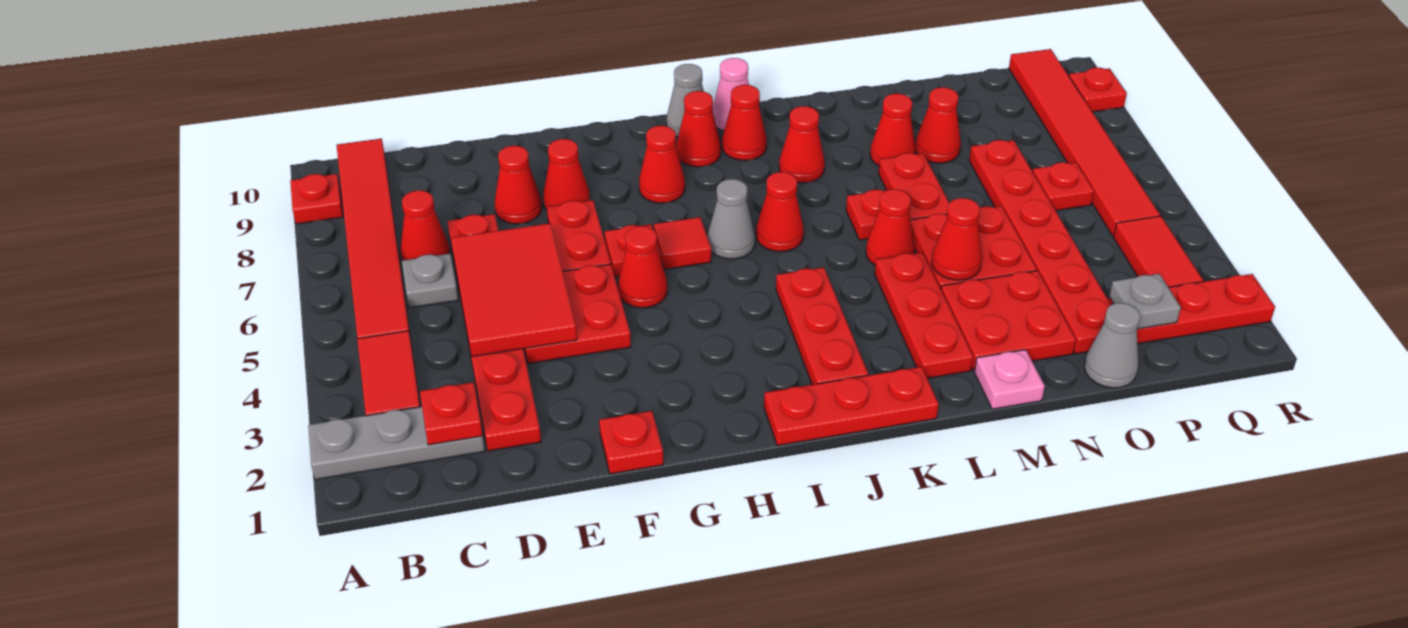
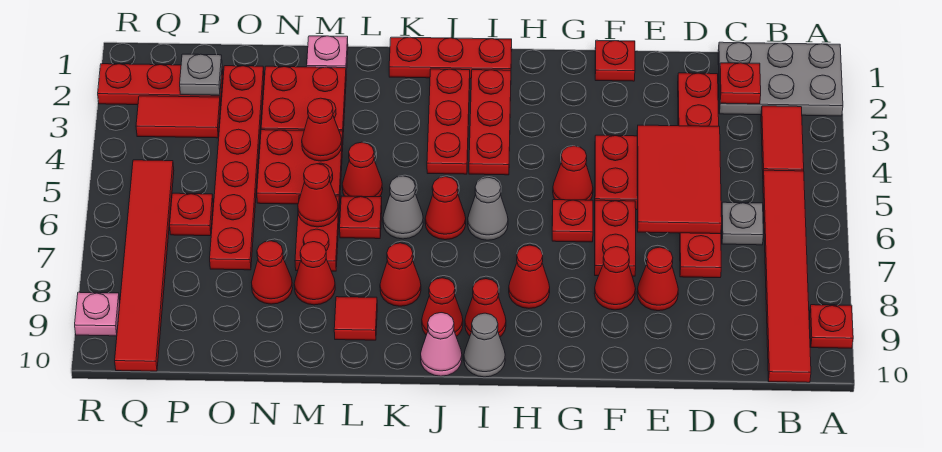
grey plate A2:C2 level 1 -> grey plate A1:C2 level 1
red cone C7 level 1 -> red cone M6 level 2
red tile H6 level 1 -> red tile L9 level 1
red plate L2:L4 level 1 -> red plate I2:I4 level 1
grey cone O1 level 1 -> grey cone K6 level 1
red tile Q3:Q4 level 1 -> red tile P3:Q3 level 1
red plate R9 level 1 -> pink plate R9 level 1

